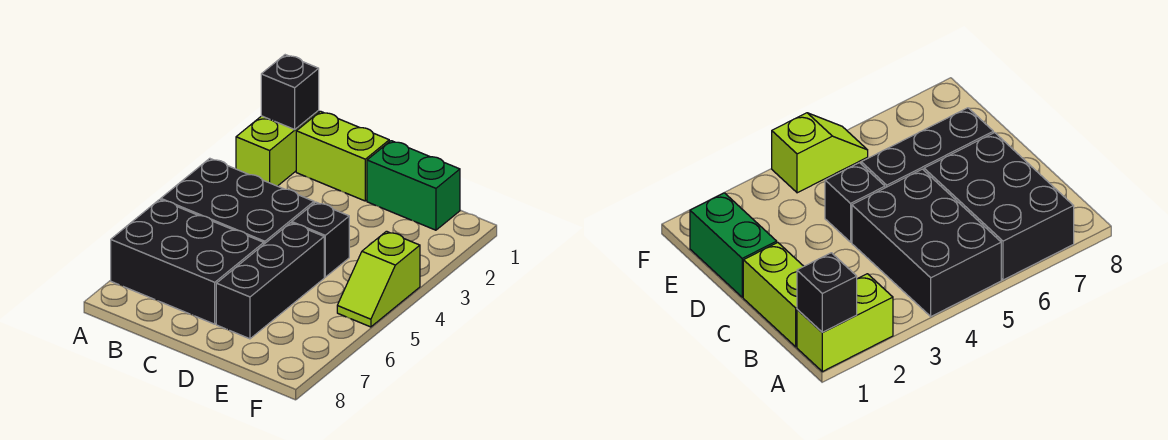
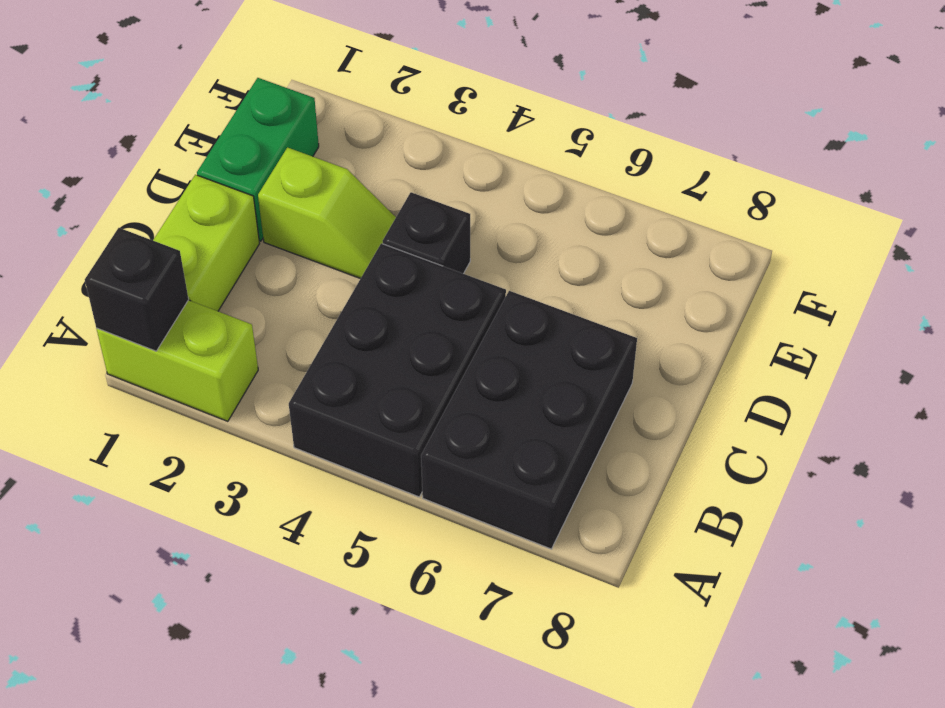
black brick D5:D7 level 1 -> none
lime slope F4:F5 level 1 top 4 -> lime slope D2:D3 level 1 top 2

